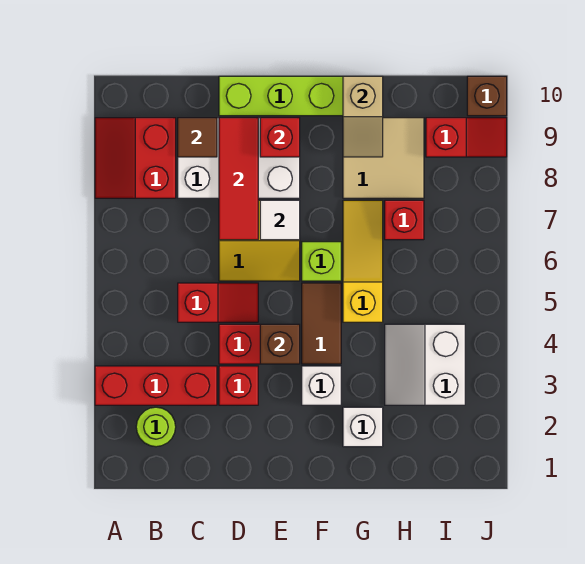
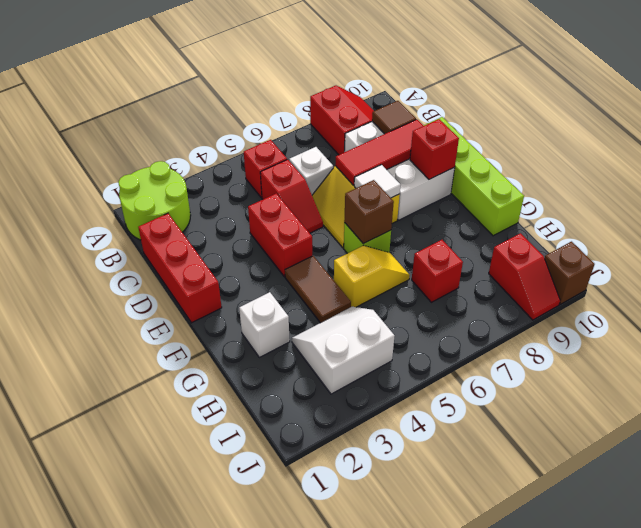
red brick A3:C3 level 1 -> red brick C1:E1 level 1
red slope A8:B9 level 1 top B -> red slope A8:B9 level 1 top 8
lime round brick B2 level 1 -> lime round brick A1:B2 level 1
red brick D3 level 1 -> red brick B5 level 1
brown brick E4 level 2 -> brown brick F6 level 2
white brick F3 level 1 -> white brick C6 level 1
brown tile F4:F5 level 1 -> brown tile F4:G4 level 1
yellow slope G5:G7 level 1 top 5 -> yellow slope G5:G6 level 1 top 5
tan tile G8:H9 level 1 -> none
tan slope G9:G10 level 2 top 10 -> none

